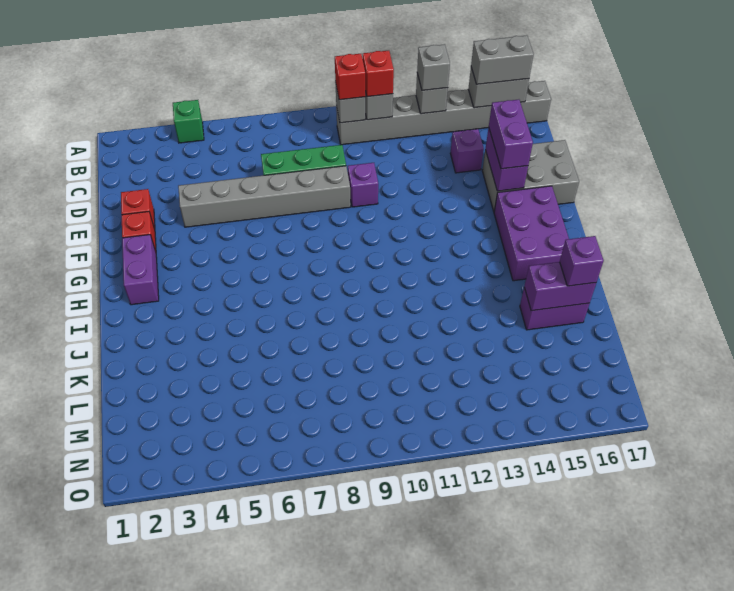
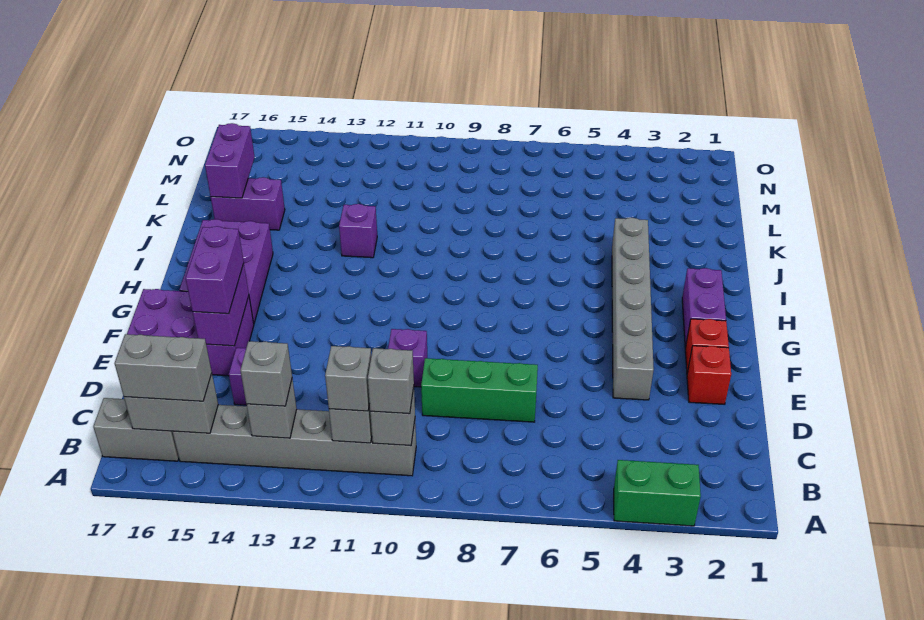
green brick A4 level 1 -> green brick A3:A4 level 1
red brick B10 level 3 -> grey brick B10 level 3
red brick B11 level 3 -> grey brick B11 level 3
grey brick E4:E9 level 1 -> grey brick E4:J4 level 1
grey brick E15:F17 level 1 -> purple brick E15:F17 level 1
purple brick K15:K16 level 2 -> purple brick K16:L16 level 2
purple brick K16 level 3 -> purple brick J12 level 1

